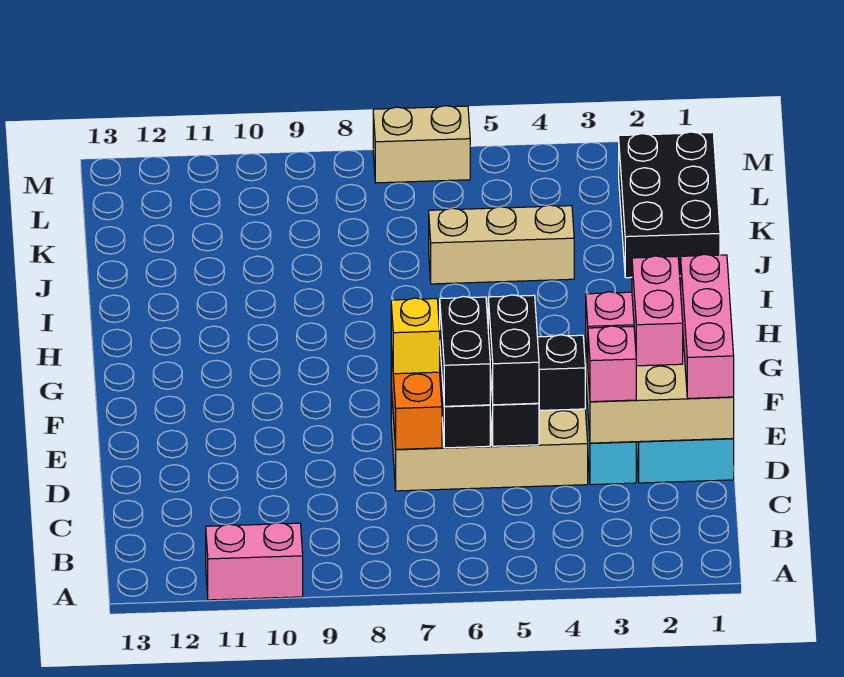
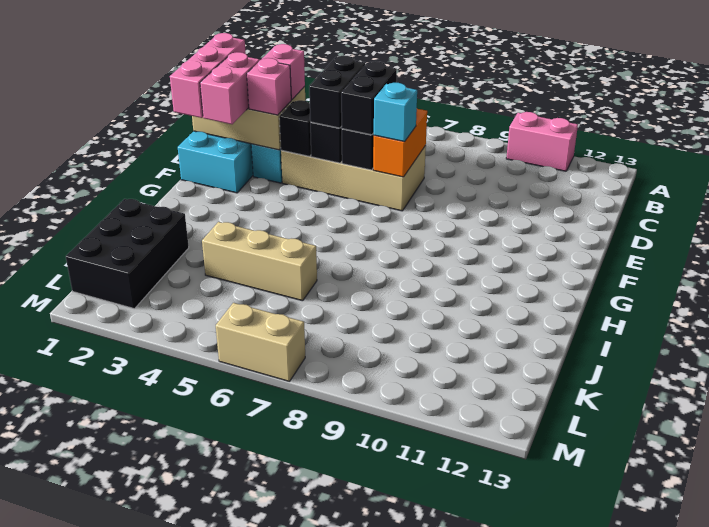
yellow brick E7 level 3 -> cyan brick E7 level 3

